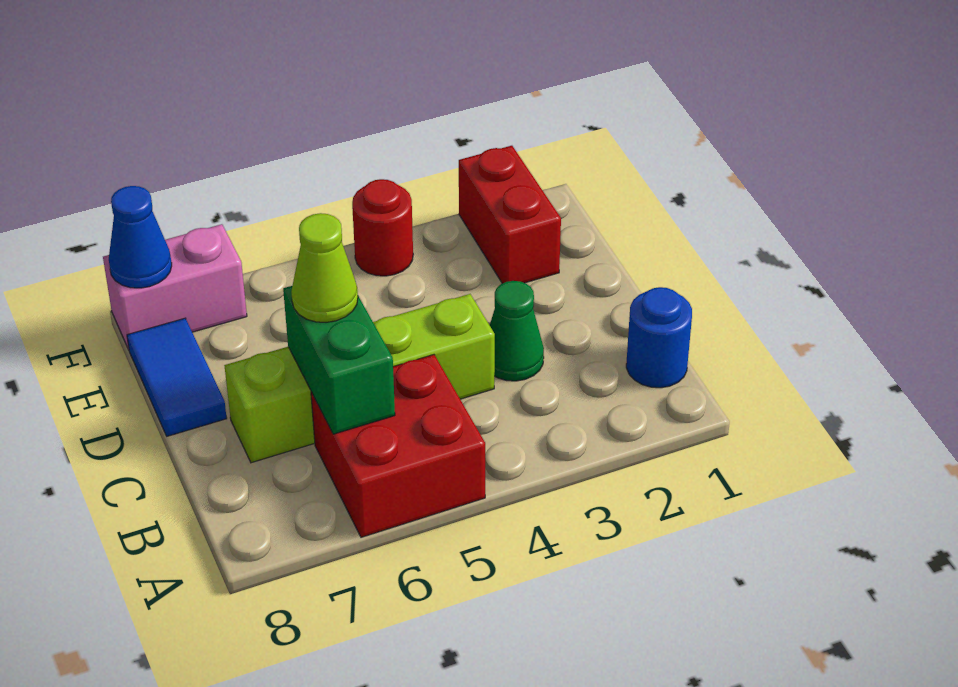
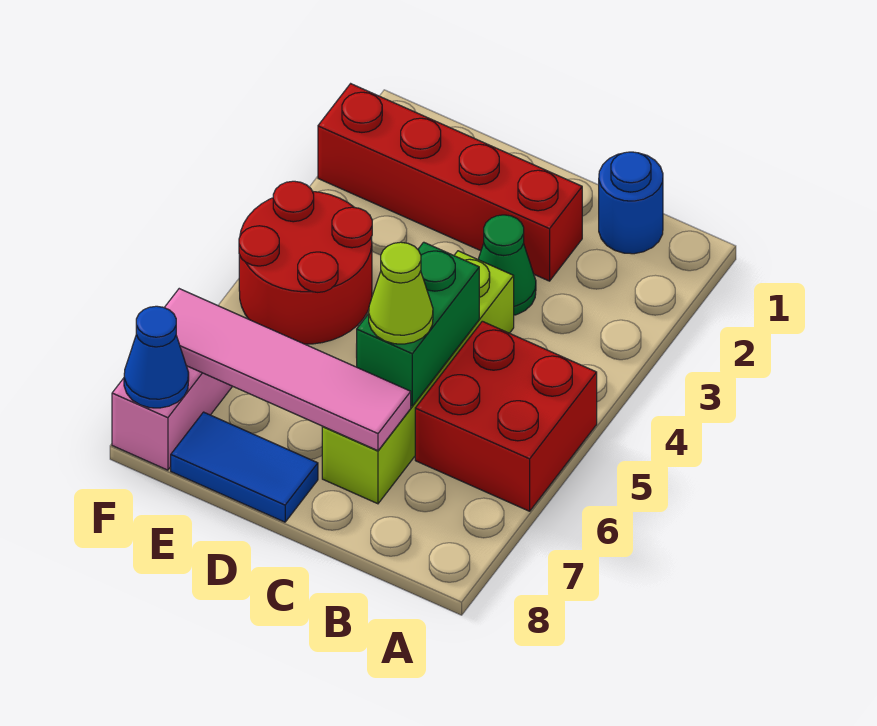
green brick B6:C6 level 2 -> green brick C5:C6 level 2
none -> pink tile C7:F7 level 2
red brick E2:F2 level 1 -> red brick C2:F2 level 1
red round brick F4 level 1 -> red round brick E4:F5 level 1

